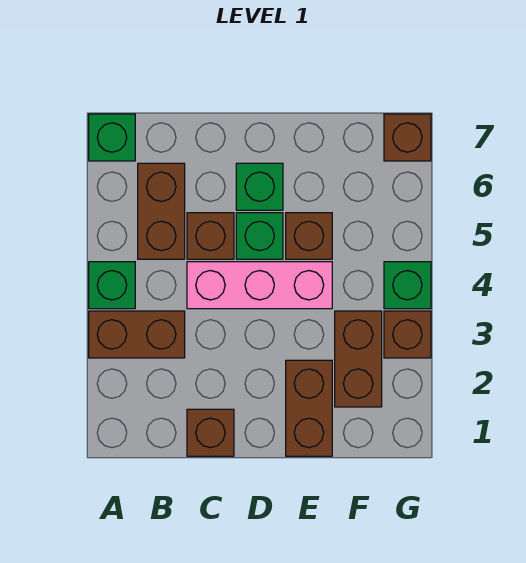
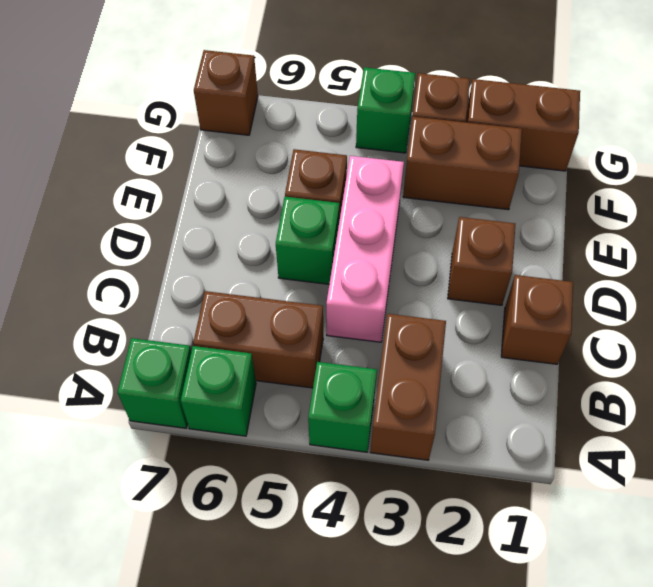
brown brick C5 level 1 -> brown brick D2 level 1
green brick D6 level 1 -> green brick A6 level 1
brown brick E1:E2 level 1 -> brown brick G1:G2 level 1

